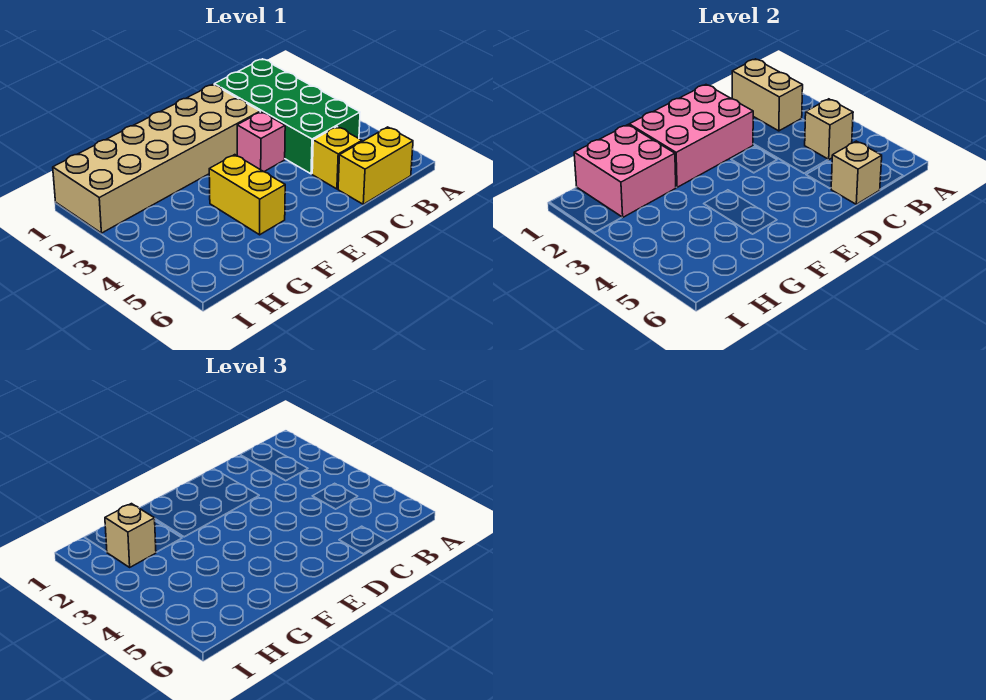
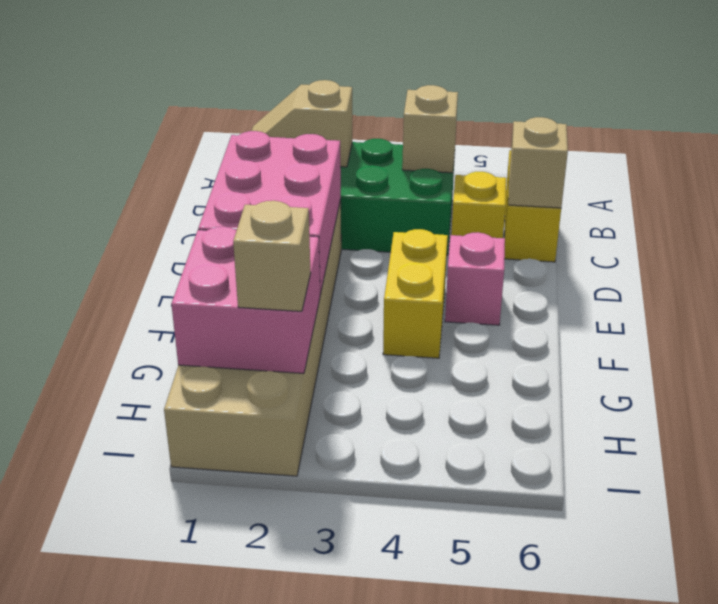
tan brick B1:B2 level 2 -> tan slope B1:B2 level 2 top 2
pink brick D3 level 1 -> pink brick E5 level 1
yellow brick F4:F5 level 1 -> yellow brick E4:F4 level 1

